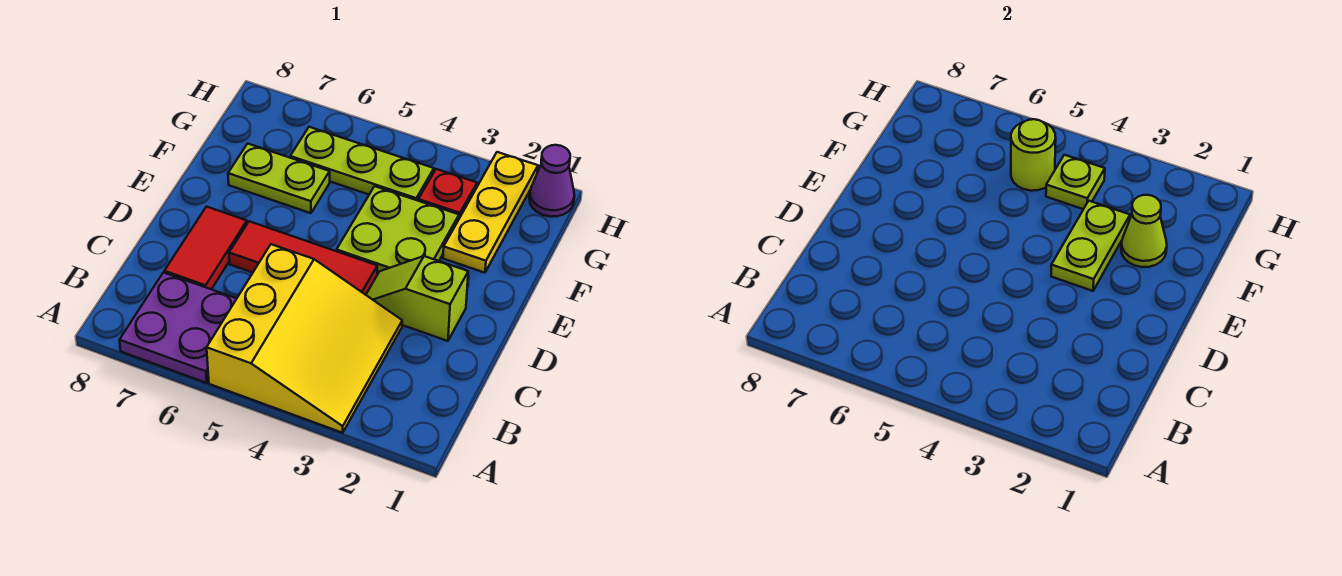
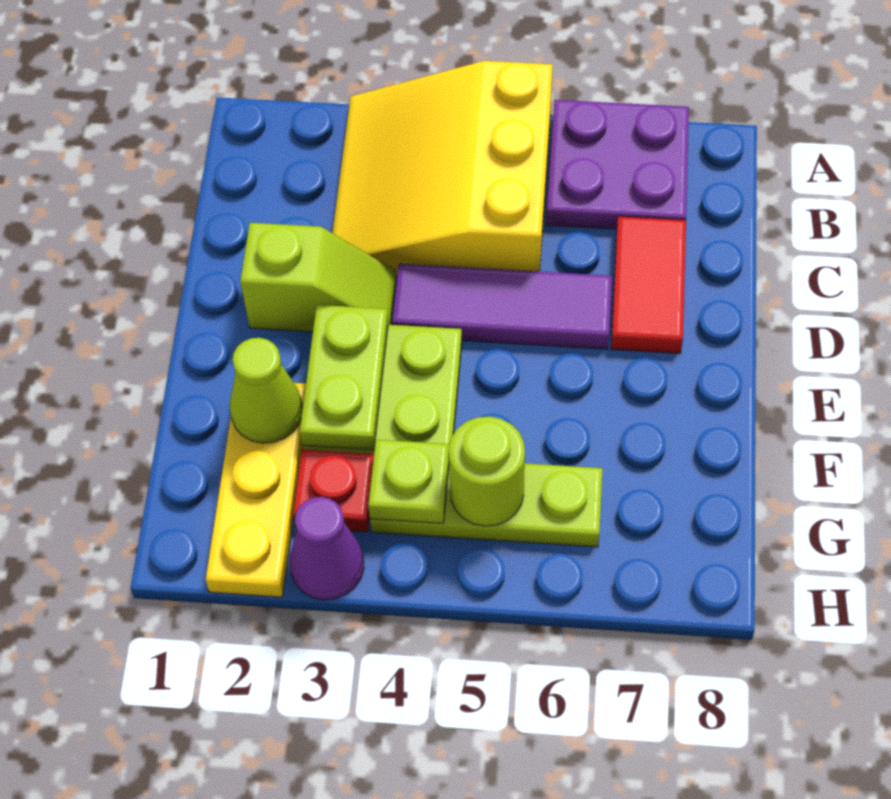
red tile D4:D6 level 1 -> purple tile D4:D6 level 1
lime plate F6:F7 level 1 -> none
purple cone H1 level 1 -> purple cone H3 level 1

